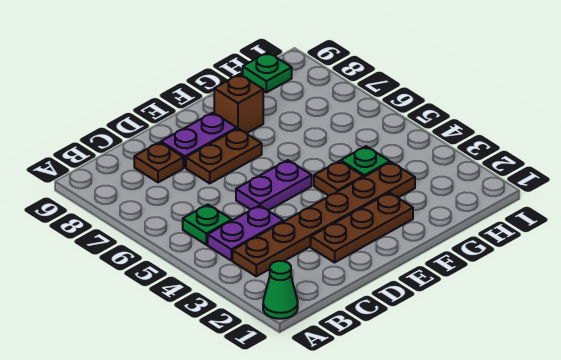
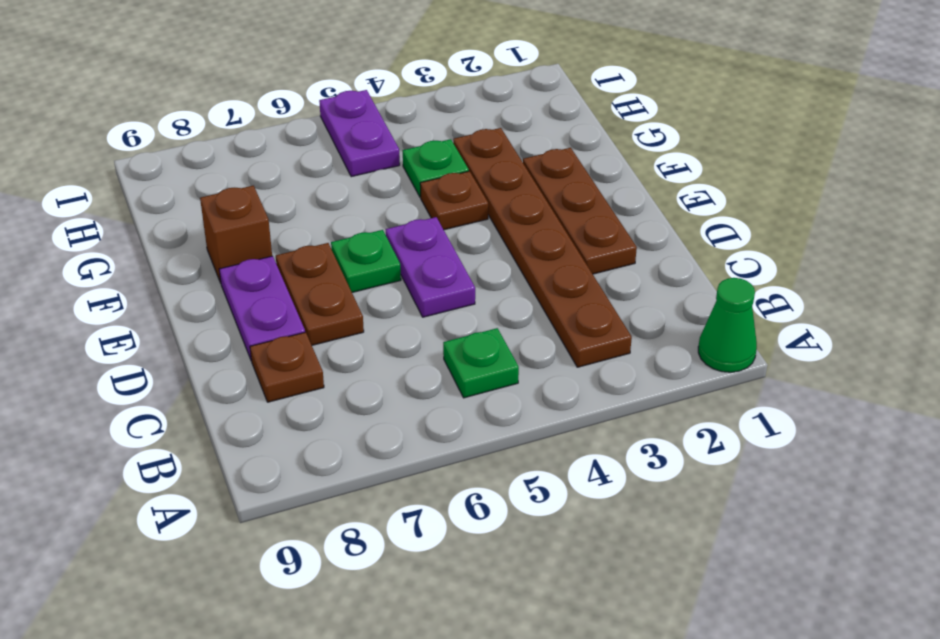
purple plate B4:C4 level 1 -> purple plate H5:I5 level 1
green plate H9 level 1 -> green plate E6 level 1

